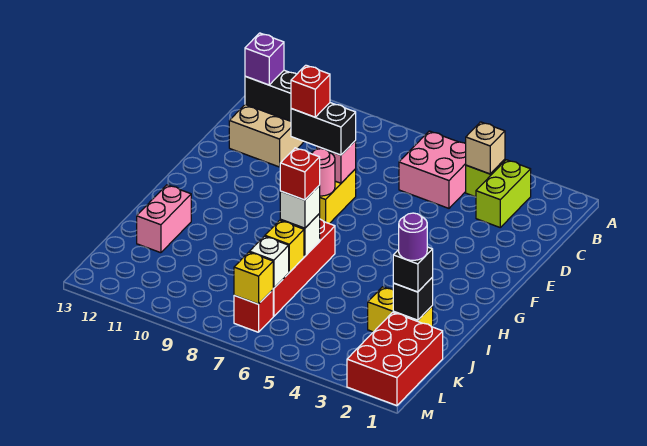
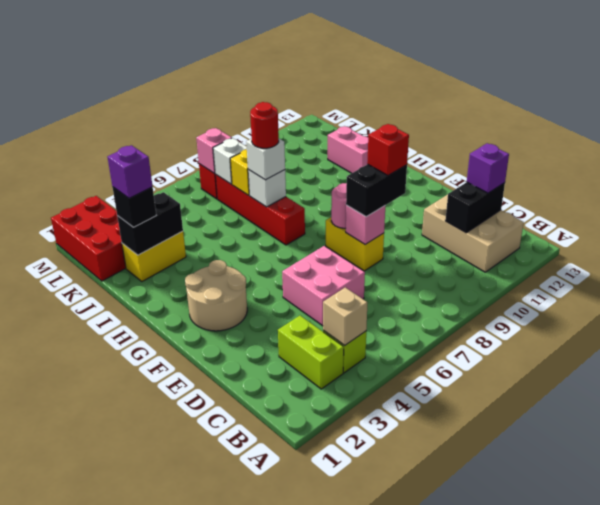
pink brick B5:C6 level 1 -> pink brick D5:E6 level 1
none -> tan round brick F2:G3 level 1
red brick I7 level 4 -> red round brick I7 level 4
black brick J2 level 2 -> black brick J2:J3 level 2
purple round brick J2 level 4 -> purple brick J2 level 4
yellow brick L7 level 2 -> pink brick L7 level 2

